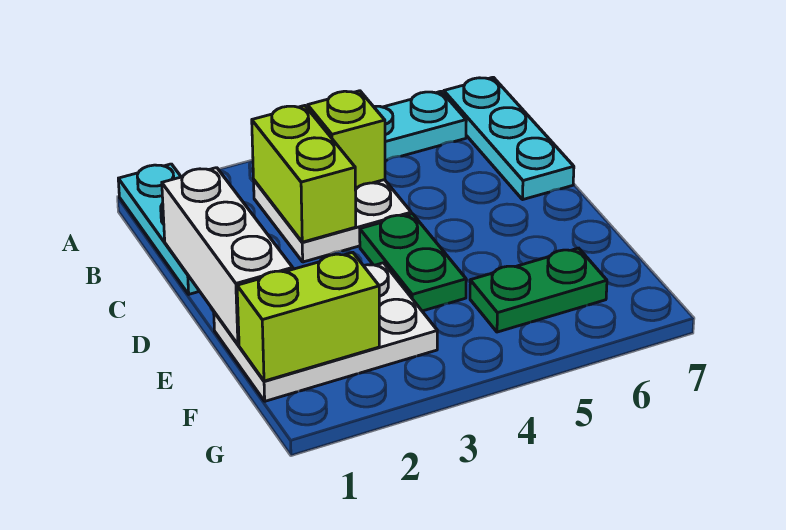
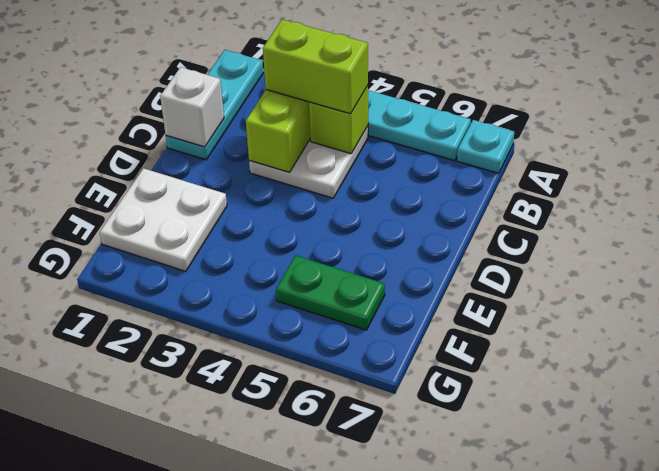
cyan plate A7:C7 level 1 -> cyan plate A7 level 1
white brick C1:E1 level 2 -> white brick C1 level 2
green plate D4:E4 level 1 -> none
white plate E1:F3 level 1 -> white plate E1:F2 level 1
lime brick F1:F2 level 2 -> lime brick B3:B4 level 3

